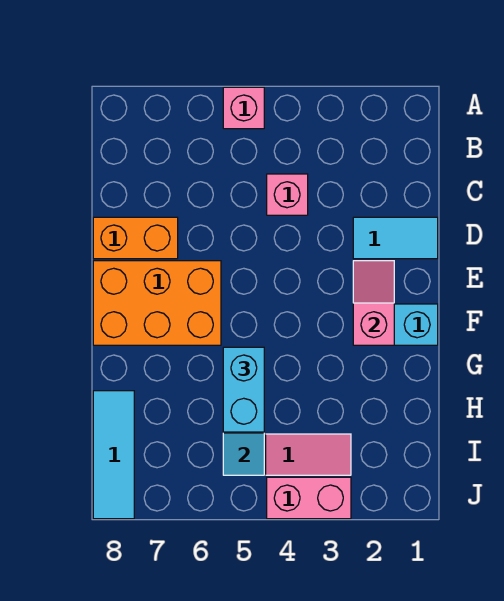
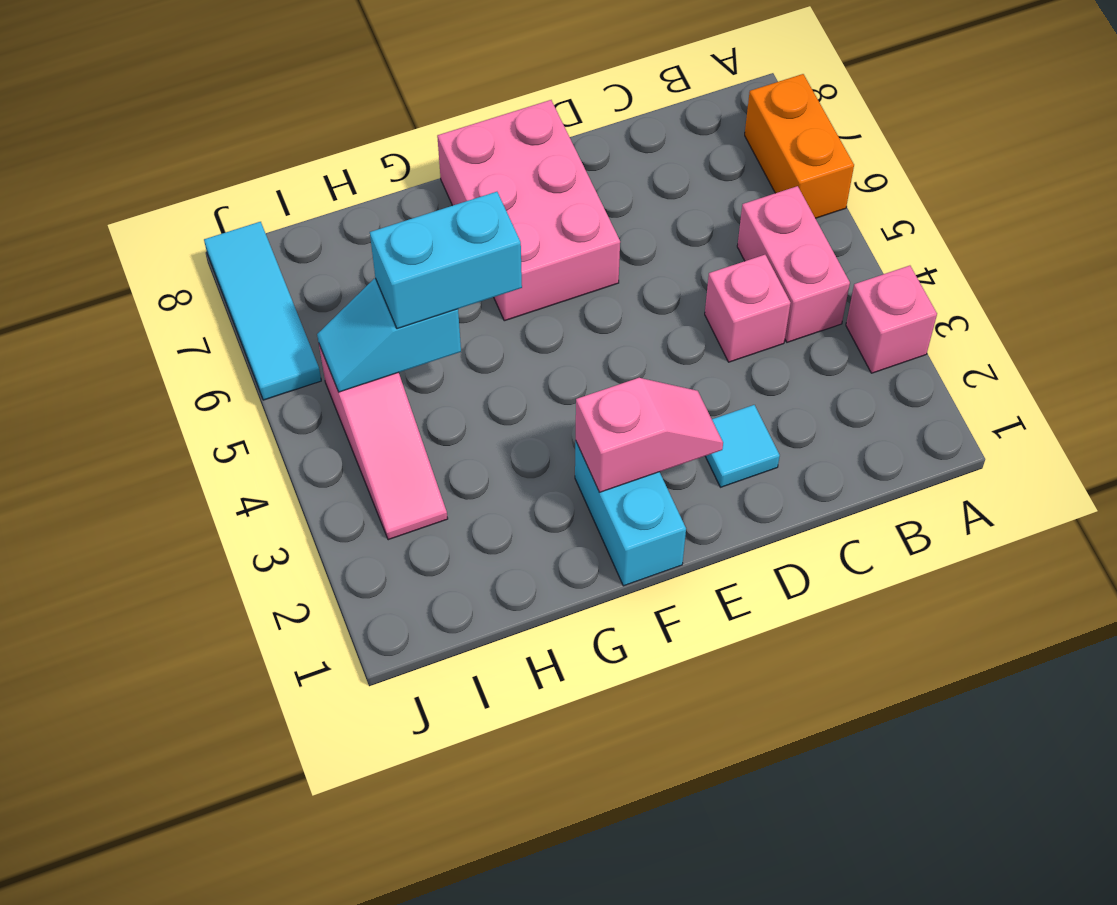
pink brick A5 level 1 -> pink brick A3 level 1
cyan tile D1:D2 level 1 -> cyan tile D2 level 1
orange brick D7:D8 level 1 -> orange brick A6:A7 level 1
orange brick E6:F8 level 1 -> pink brick E6:F8 level 1
cyan tile H8:J8 level 1 -> cyan tile J6:J8 level 1
pink brick J3:J4 level 1 -> pink brick B4:B5 level 1

